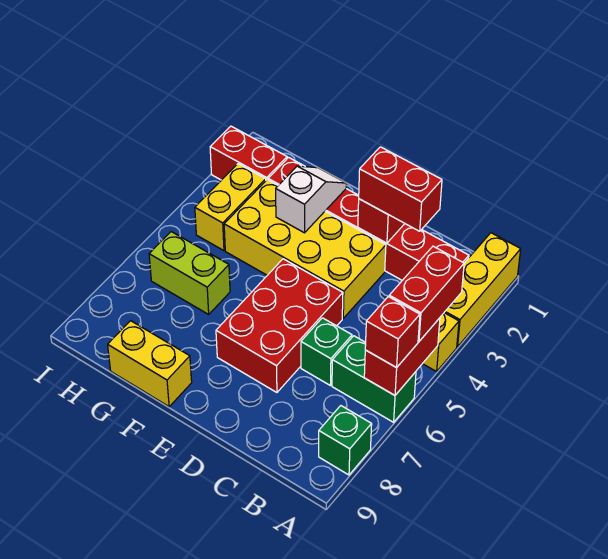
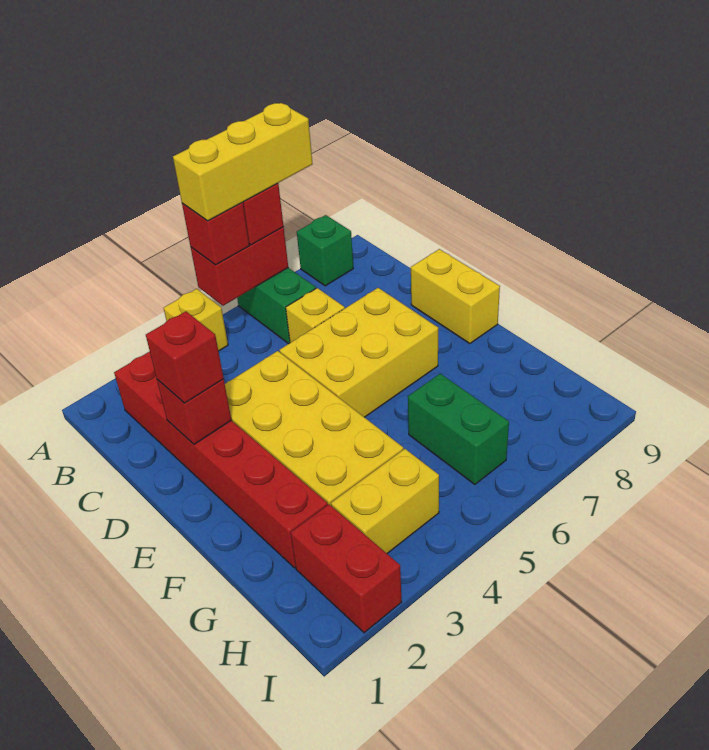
yellow brick A1:A3 level 1 -> yellow brick A5:A7 level 4
red brick A4:A5 level 3 -> red brick A5 level 3
red brick C2:D2 level 3 -> red brick D2 level 3
green brick C6 level 1 -> yellow brick C6 level 1
red brick D5:E7 level 1 -> yellow brick D5:E7 level 1
white slope F2:F3 level 2 top 3 -> none
yellow brick F9:G9 level 1 -> yellow brick D9:E9 level 1
lime brick G6:H6 level 1 -> green brick G6:H6 level 1

